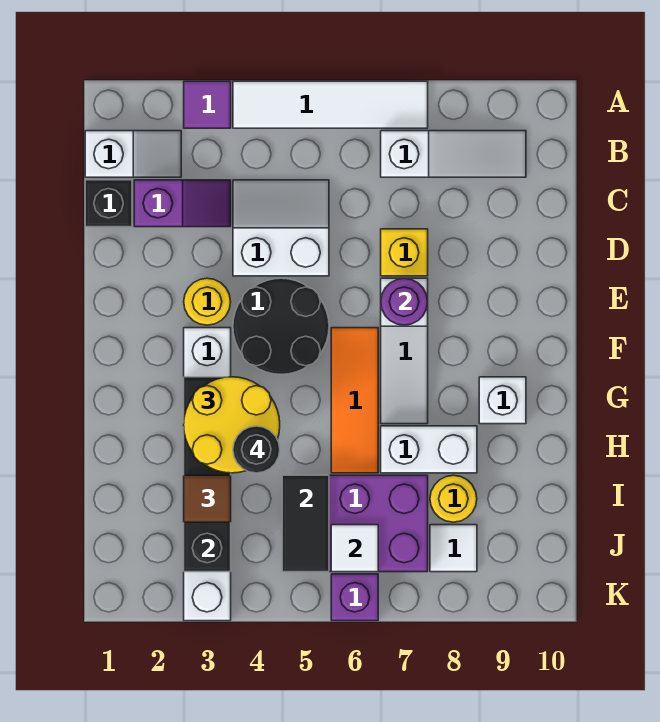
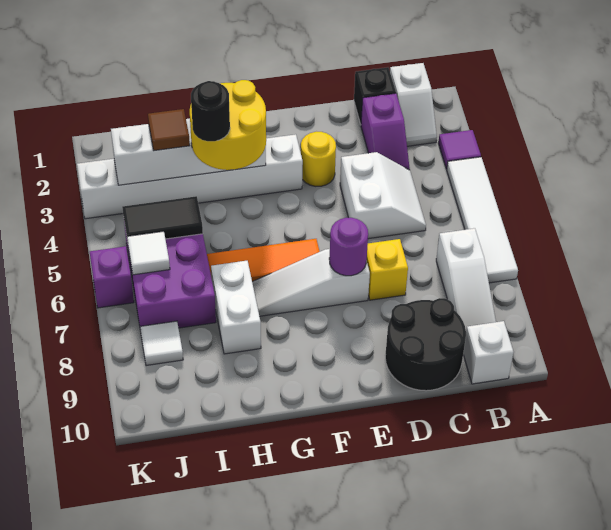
black round brick E4:F5 level 1 -> black round brick C9:D10 level 1
black brick G3:J3 level 2 -> white brick G3:J3 level 2
white brick G9 level 1 -> white brick B10 level 1
yellow round brick I8 level 1 -> none

